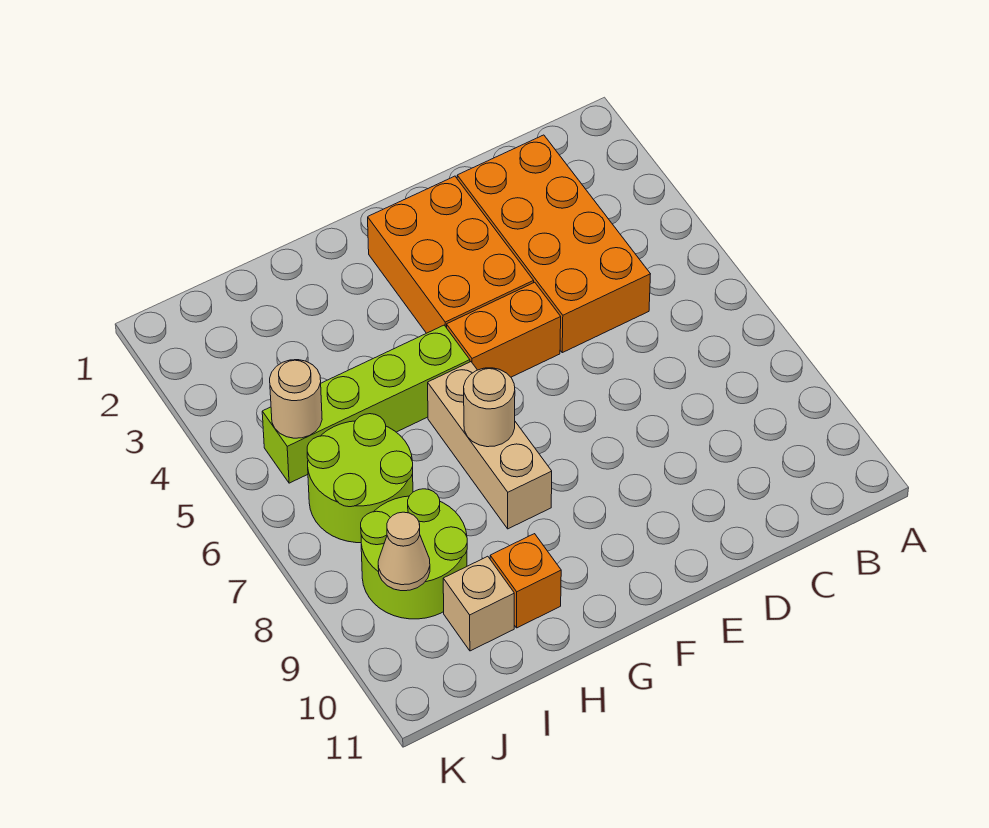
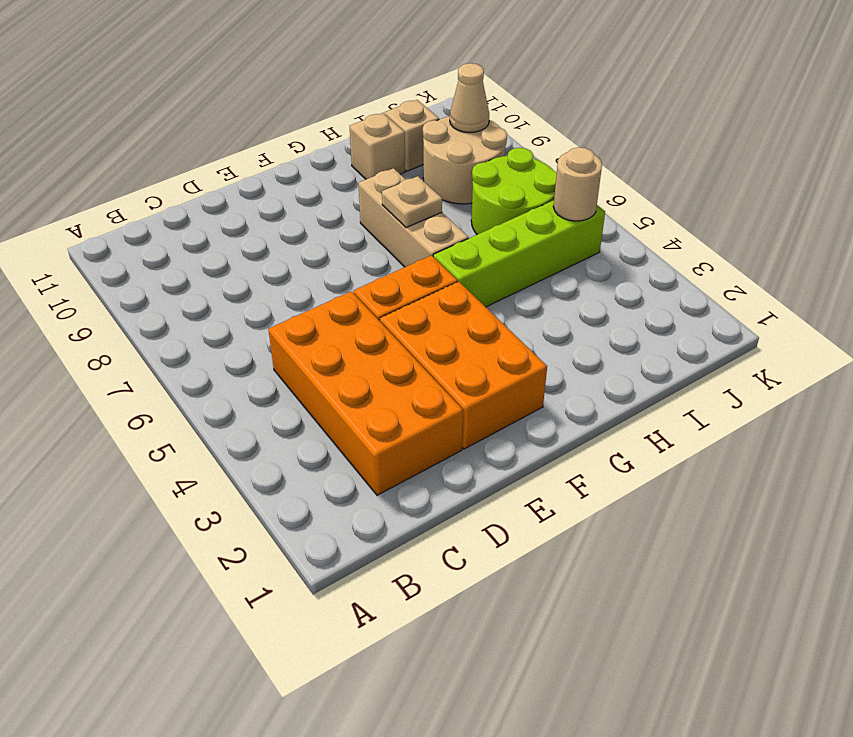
tan round brick G7 level 2 -> tan plate G7 level 2
orange brick H10 level 1 -> tan brick H10 level 1
lime round brick I8:J9 level 1 -> tan round brick I8:J9 level 1

